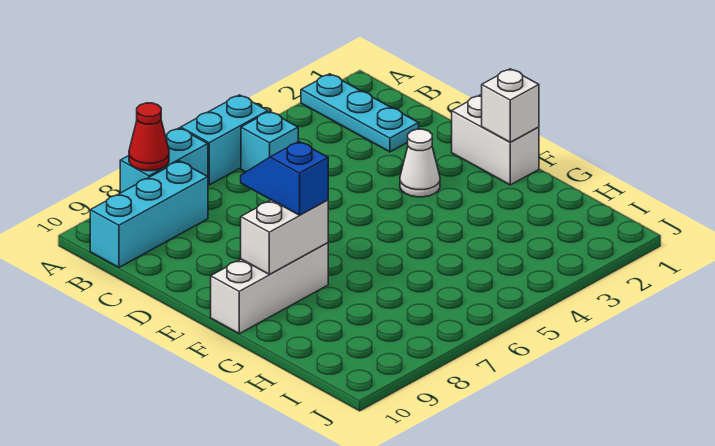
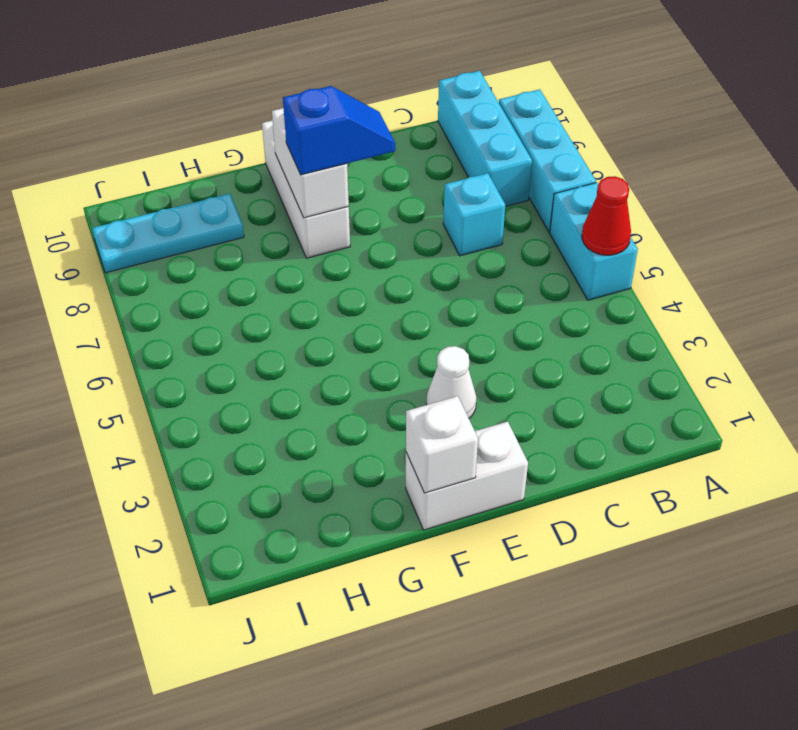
cyan plate A2:C2 level 1 -> cyan plate H9:J9 level 1
cyan brick A7:A8 level 1 -> cyan brick A7:A9 level 1
red cone A8 level 2 -> red cone A5 level 2
cyan brick B5 level 1 -> cyan brick C7 level 1

